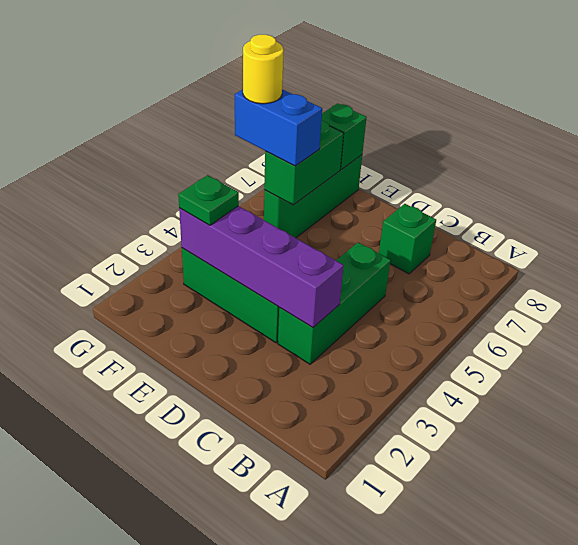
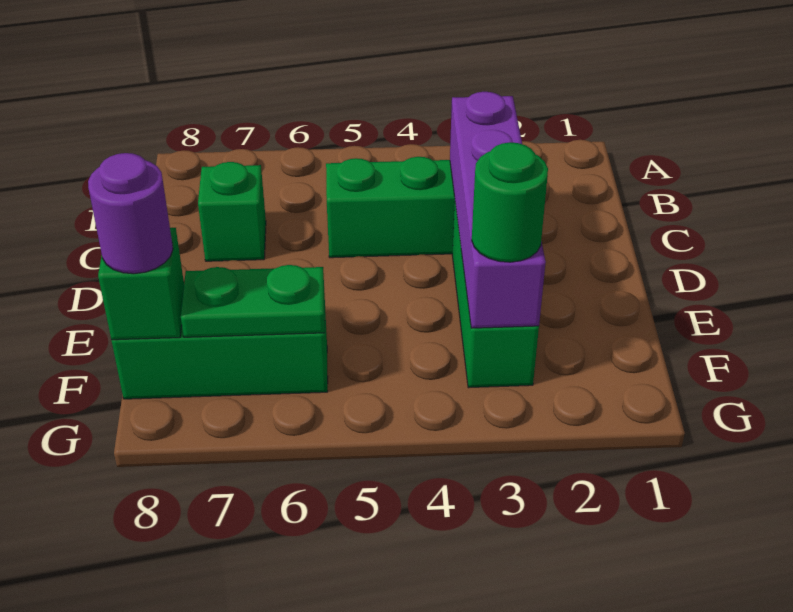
green plate F3 level 3 -> green round brick F3 level 3
green brick F6:F7 level 2 -> green plate F6:F7 level 2
blue brick F6:G6 level 3 -> none
none -> purple round brick F8 level 3
yellow round brick G6 level 4 -> none

